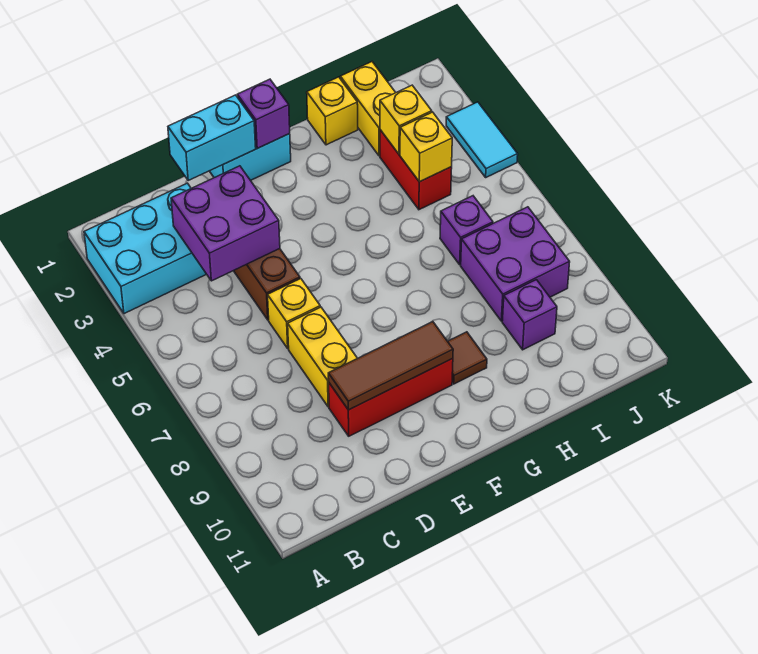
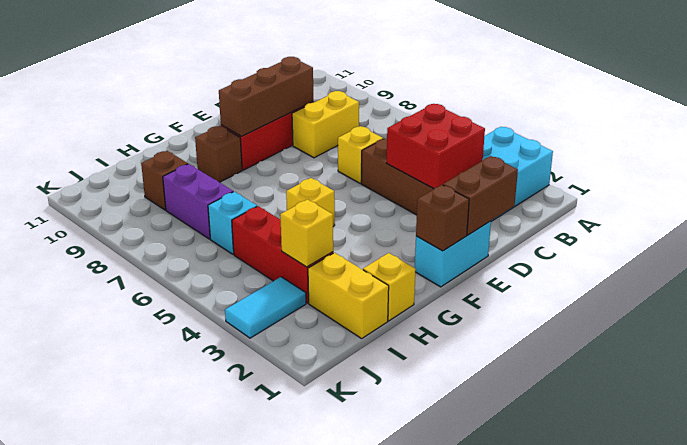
purple brick C3:D4 level 2 -> red brick C3:D4 level 2
cyan brick D1:E1 level 2 -> brown brick D1:E1 level 2
yellow brick D7:D8 level 1 -> yellow brick C8:D8 level 1
brown tile D9:F9 level 2 -> brown brick D9:F9 level 2
purple brick F1 level 2 -> brown brick F1 level 2
brown tile G9 level 1 -> brown brick G9 level 1
red brick I3:I4 level 1 -> red brick I3:I5 level 1
yellow brick I4 level 2 -> yellow brick G5 level 1
purple brick I6 level 1 -> cyan brick I6 level 1
purple brick I7:J8 level 1 -> purple brick I7:I8 level 1
purple brick I9 level 1 -> brown brick I9 level 1
cyan tile K3:K4 level 1 -> cyan tile J3:K3 level 1

